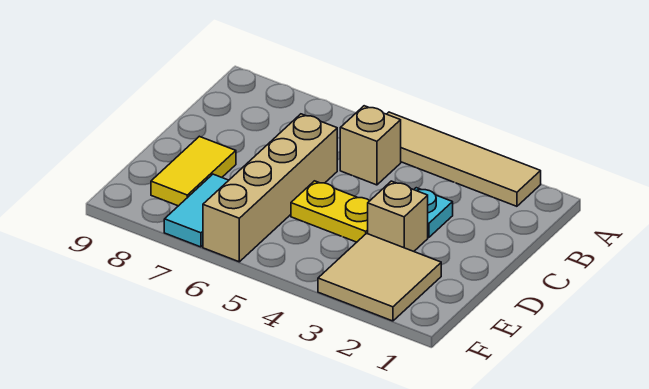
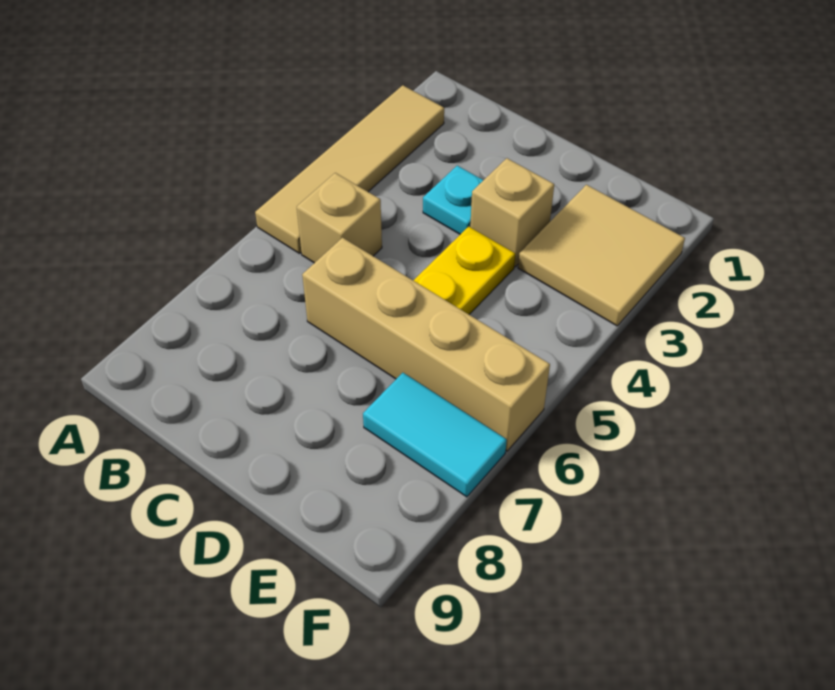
yellow tile D8:E8 level 1 -> none

